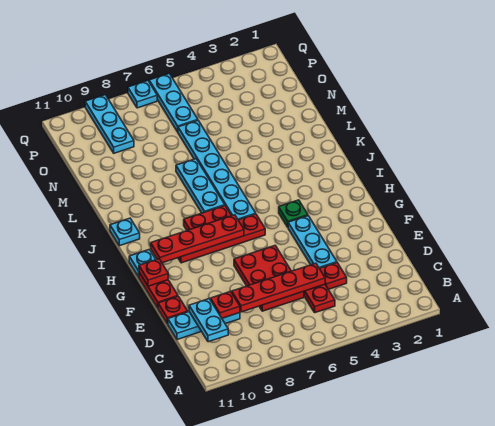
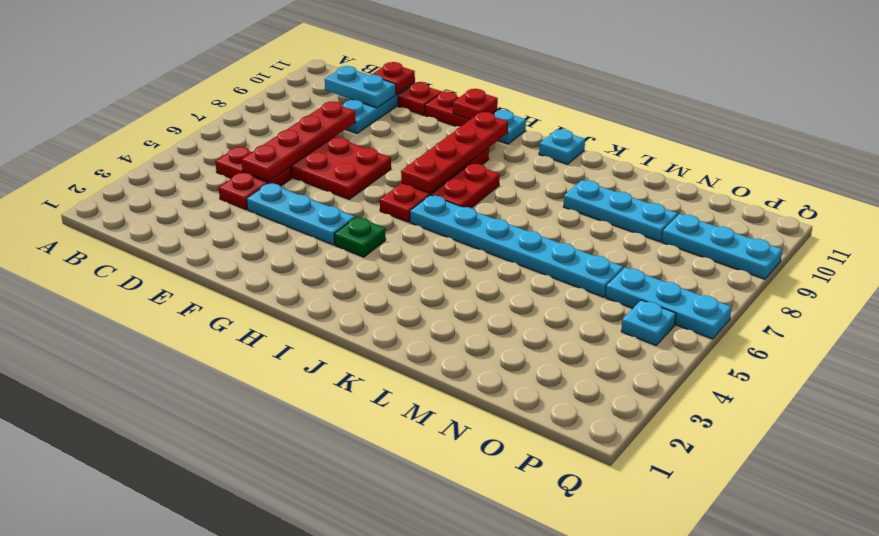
red plate D9 level 2 -> red plate D11 level 2
cyan plate J7:L7 level 1 -> cyan plate L9:N9 level 1
cyan plate Q7 level 1 -> cyan plate P5 level 1

